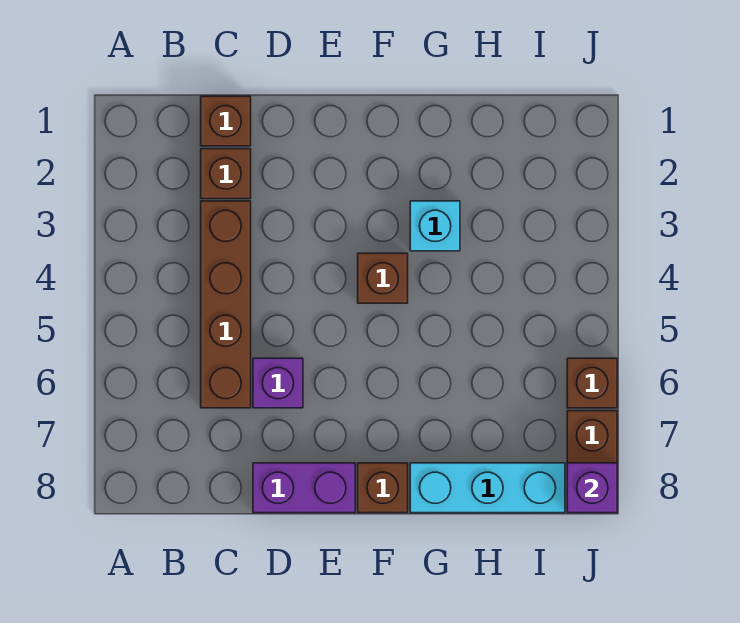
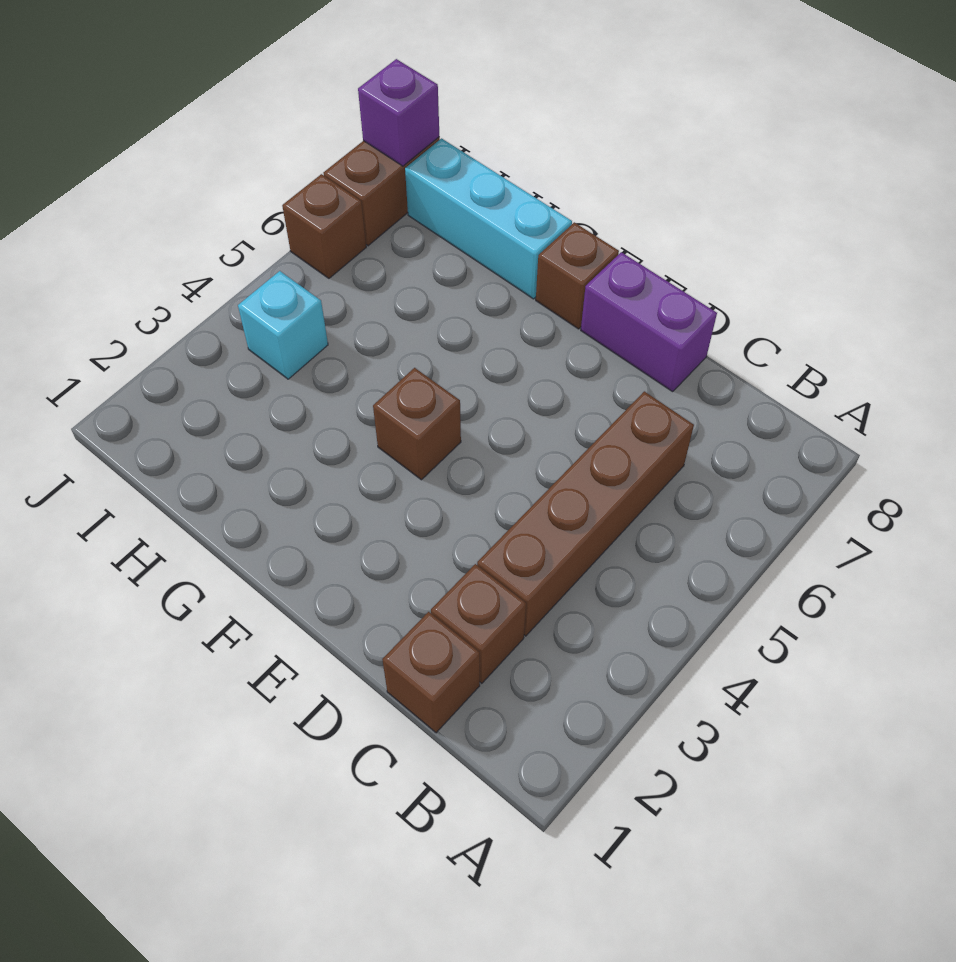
purple brick D6 level 1 -> none
cyan brick G3 level 1 -> cyan brick I4 level 1

